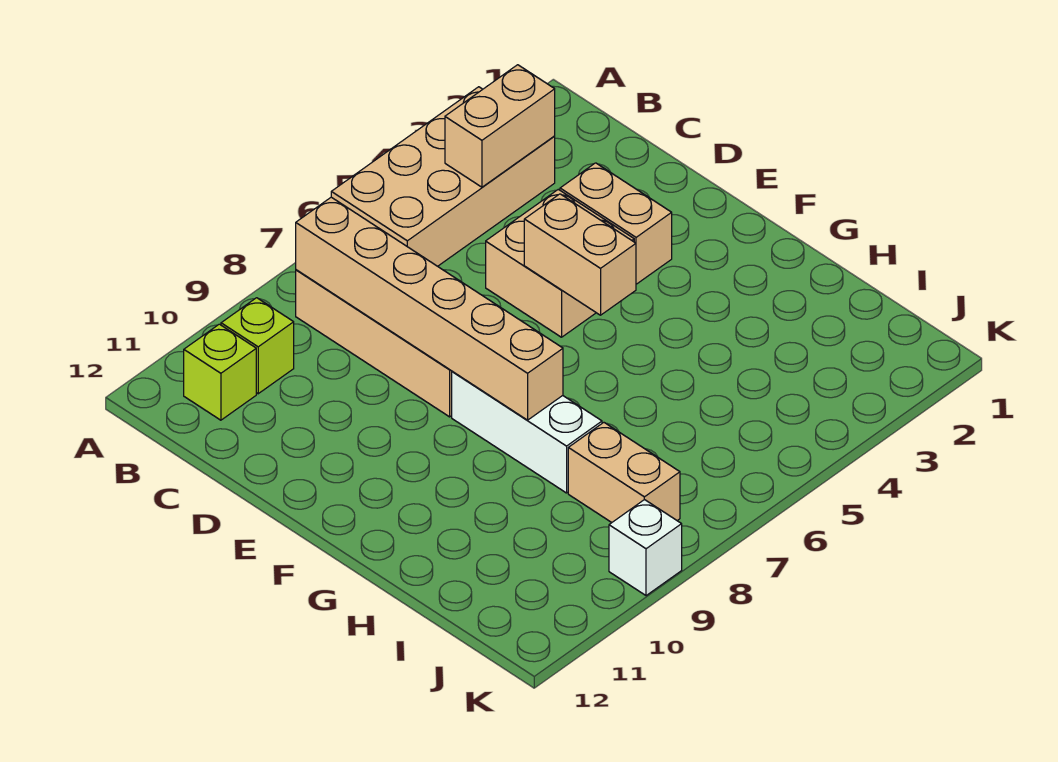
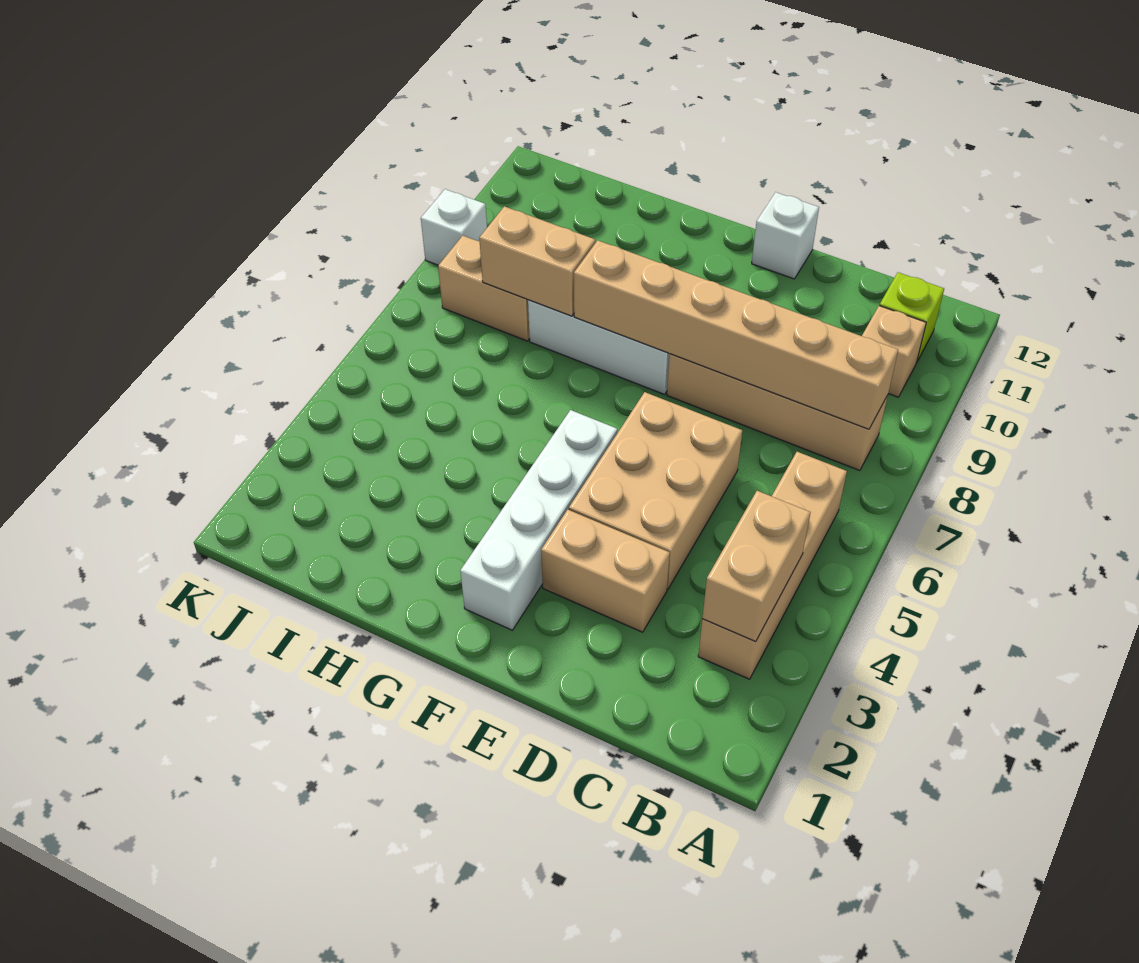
tan brick A3:B6 level 1 -> tan brick B3:B6 level 1
lime brick B10 level 1 -> tan brick B10 level 1
tan brick D4:E5 level 1 -> tan brick D4:E6 level 1
tan brick E5:F5 level 2 -> tan brick H8:I8 level 2
none -> white brick E12 level 1
none -> white brick F2:F5 level 1

